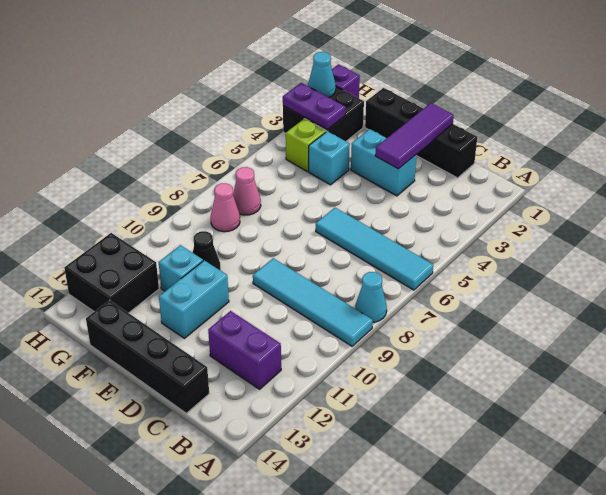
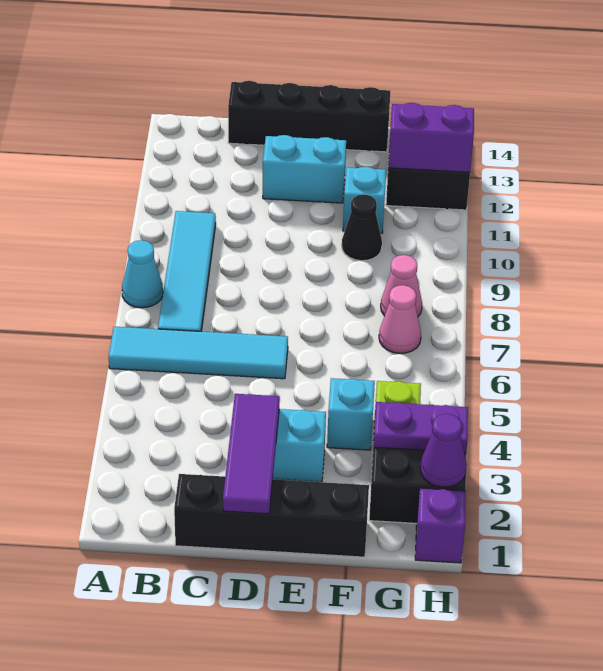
cyan tile A9:D9 level 1 -> cyan tile B7:B10 level 1
purple brick B12:C12 level 1 -> purple brick G12:H12 level 2
cyan brick E11:E12 level 1 -> cyan brick D12:E12 level 1
cyan cone H2 level 2 -> purple cone H2 level 2

